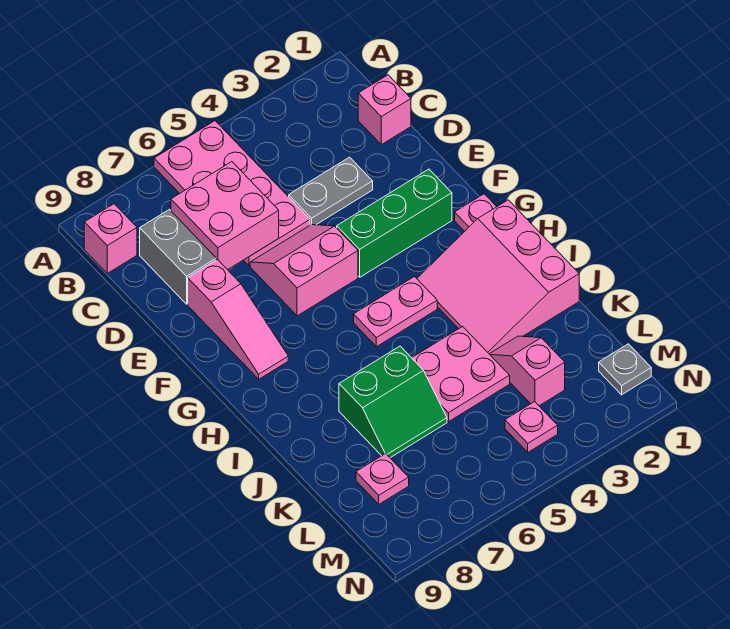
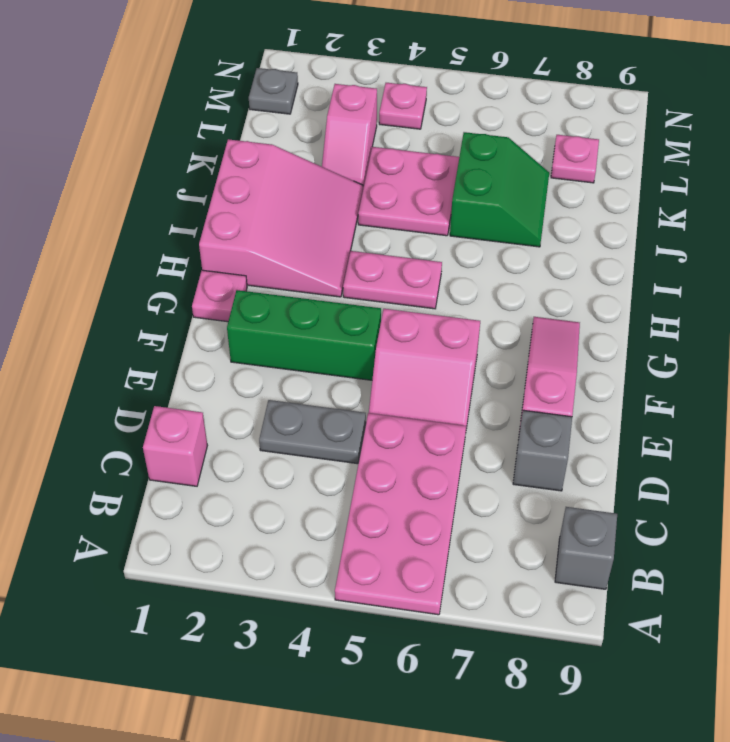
pink brick B9 level 1 -> grey brick B9 level 1
pink brick C6:D7 level 2 -> none
grey brick C8:D8 level 1 -> grey brick D8 level 1
green slope J6:K7 level 1 top J -> green slope J6:K7 level 1 top 6

